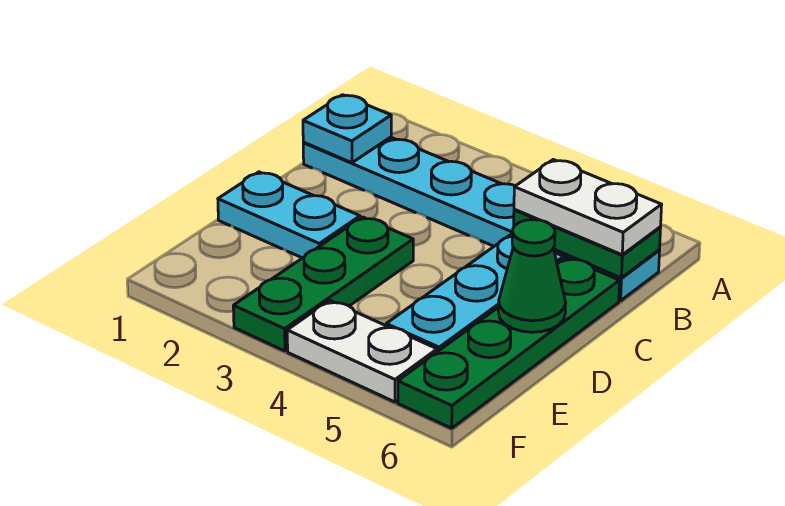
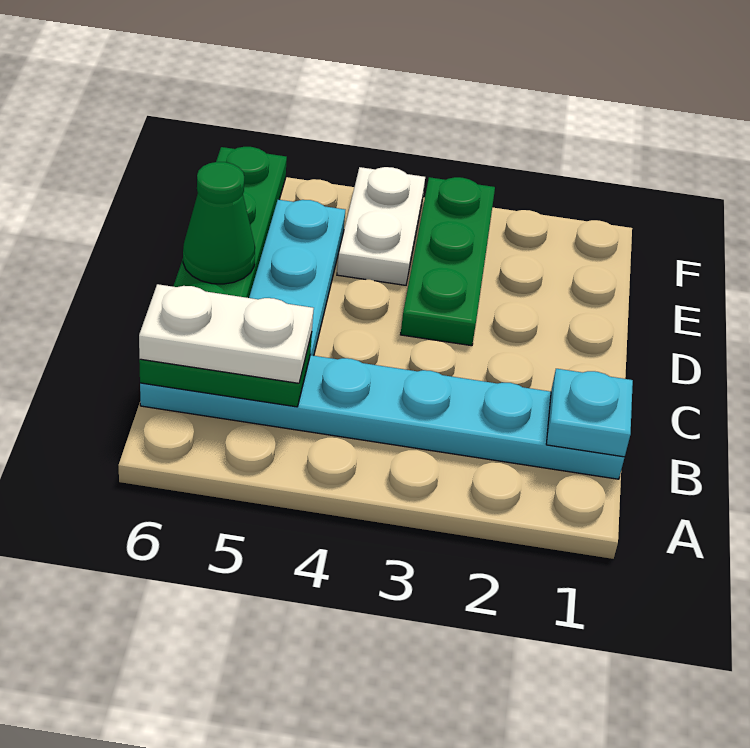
cyan plate D1:D2 level 1 -> none
white plate F4:F5 level 1 -> white plate E4:F4 level 1

